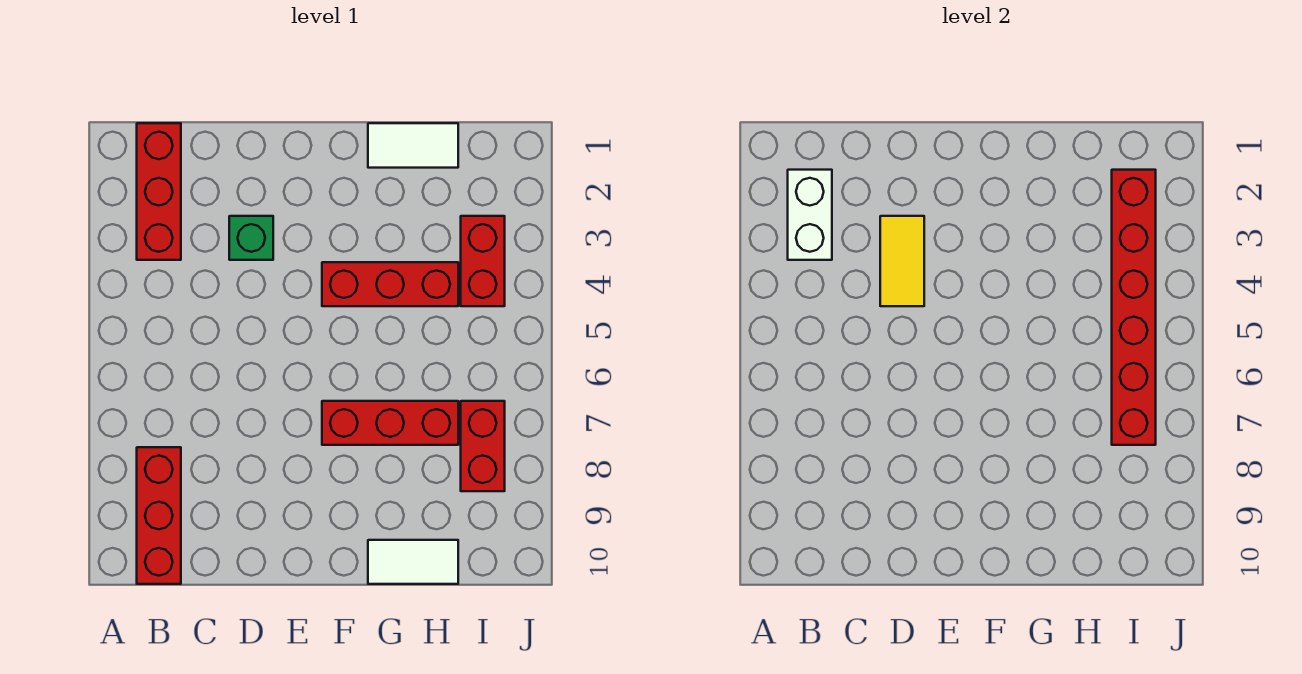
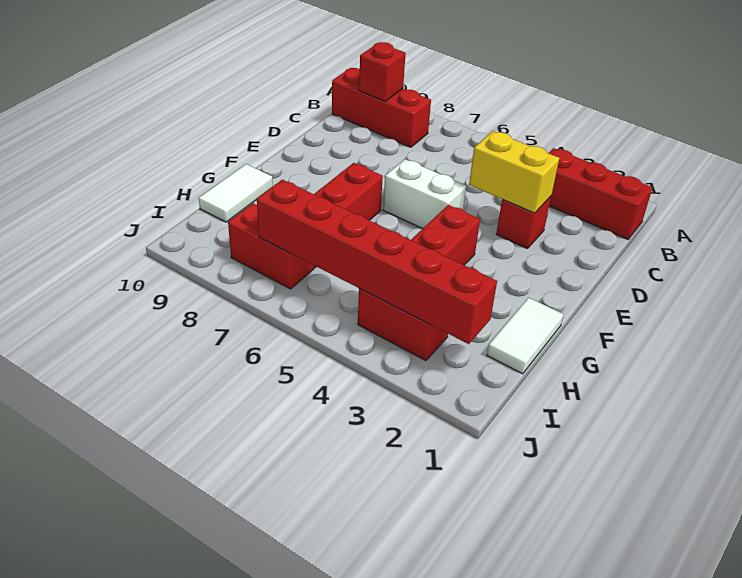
white brick B2:B3 level 2 -> white brick E5:E6 level 1
none -> red brick B9 level 2
green brick D3 level 1 -> red brick D3 level 1
yellow tile D3:D4 level 2 -> yellow brick D3:D4 level 2

